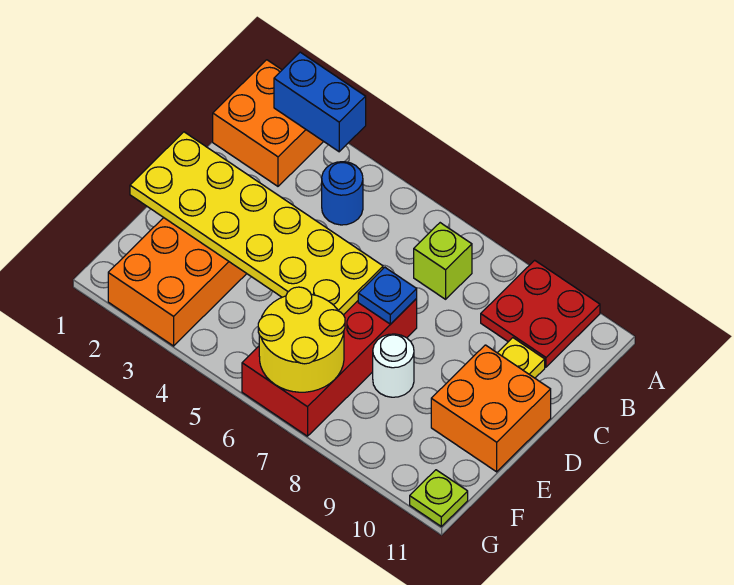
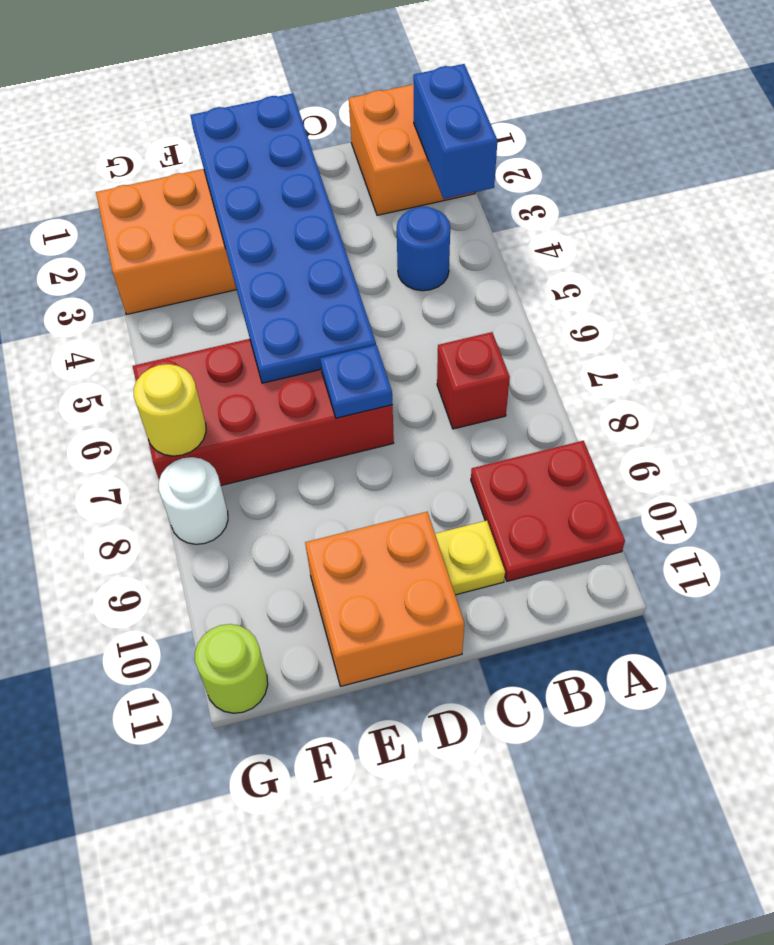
lime brick B7 level 1 -> red brick B7 level 1
yellow plate D1:E6 level 2 -> blue plate D1:E6 level 2
white round brick E8 level 1 -> white round brick G8 level 1
yellow round brick F6:G7 level 2 -> yellow round brick G7 level 2
lime plate G11 level 1 -> lime round brick G11 level 1

